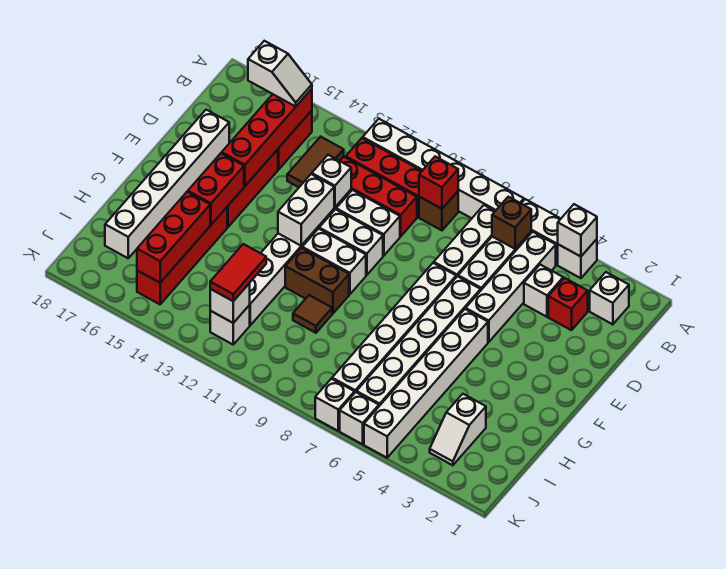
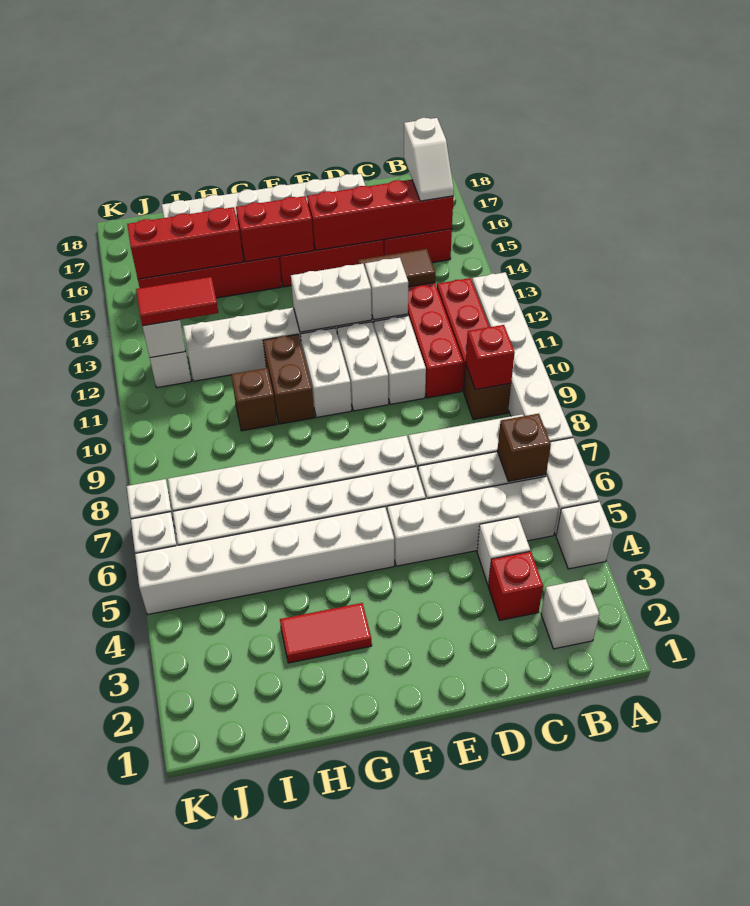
white brick A4 level 2 -> none
none -> red tile G3:H3 level 1
brown tile H10 level 1 -> brown brick H10 level 1
white slope I3:J3 level 1 top I -> none

